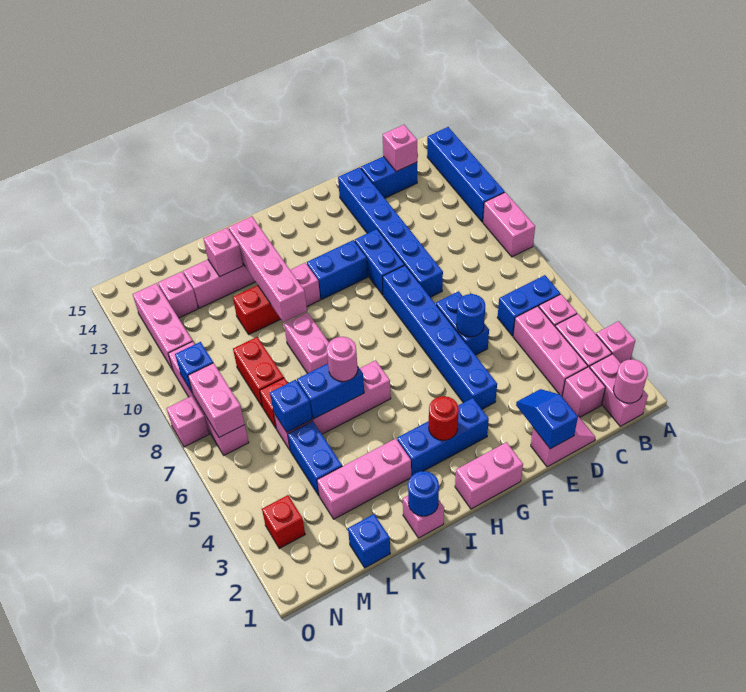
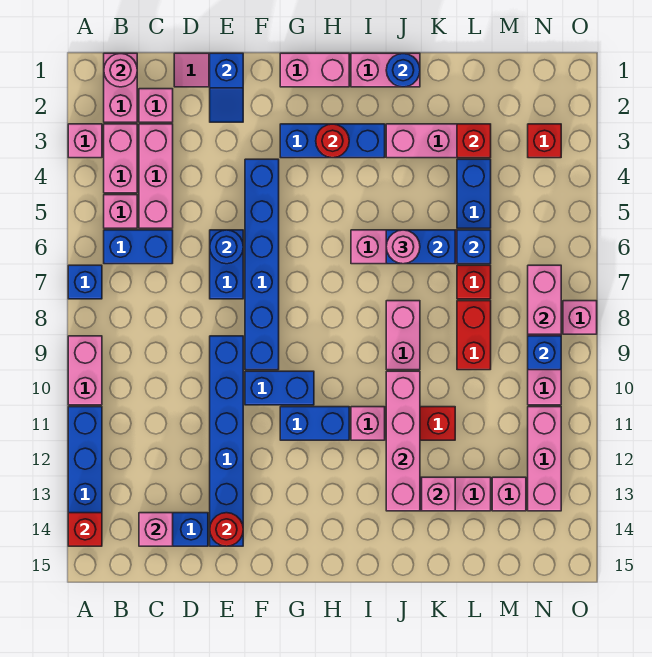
none -> red brick A14 level 2
none -> red round brick E14 level 2
blue brick F10:F11 level 1 -> blue brick F10:G10 level 1
pink brick J1 level 1 -> pink brick I1:J1 level 1
blue brick L1 level 1 -> blue brick A7 level 1
none -> red brick L3 level 2

